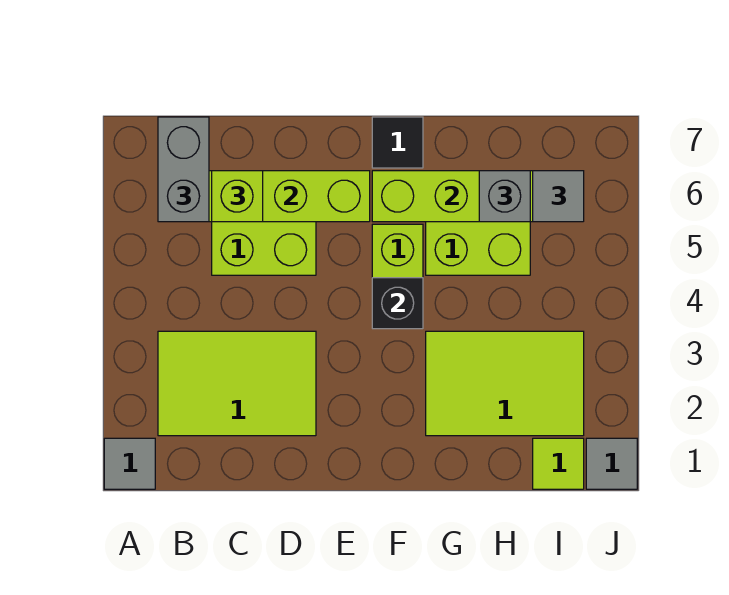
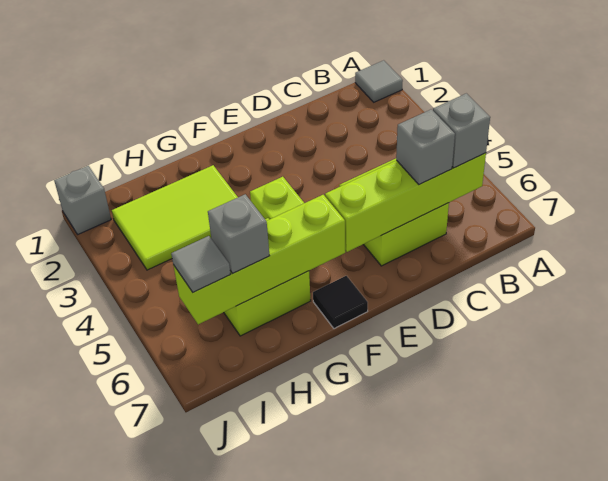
lime tile B2:D3 level 1 -> none
grey brick B6:B7 level 3 -> grey brick B6 level 3
lime brick C6 level 3 -> grey brick C6 level 3
black brick F4 level 2 -> none
lime tile I1 level 1 -> none
grey tile J1 level 1 -> grey brick J1 level 1

